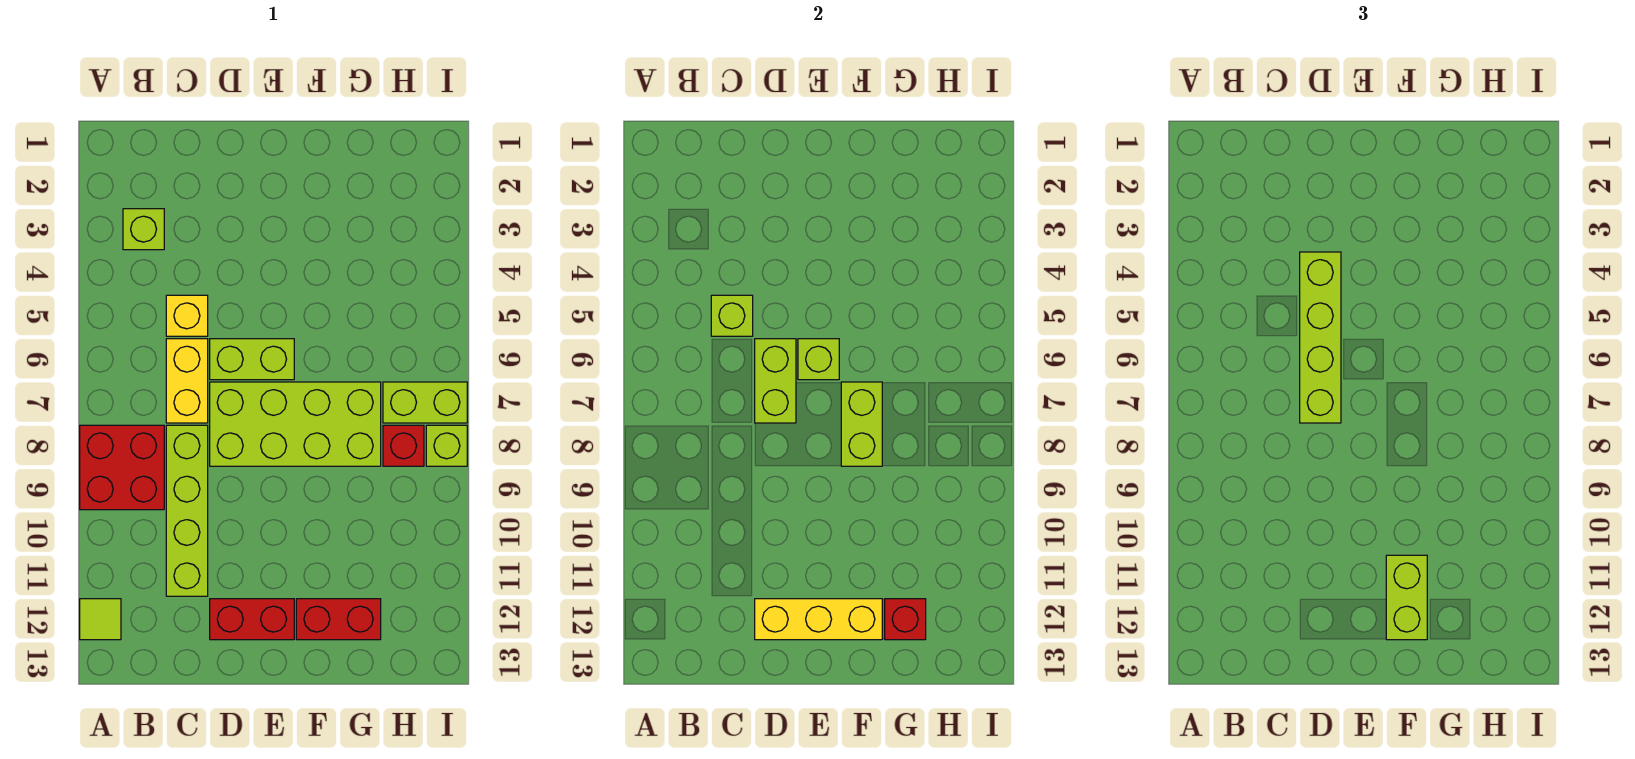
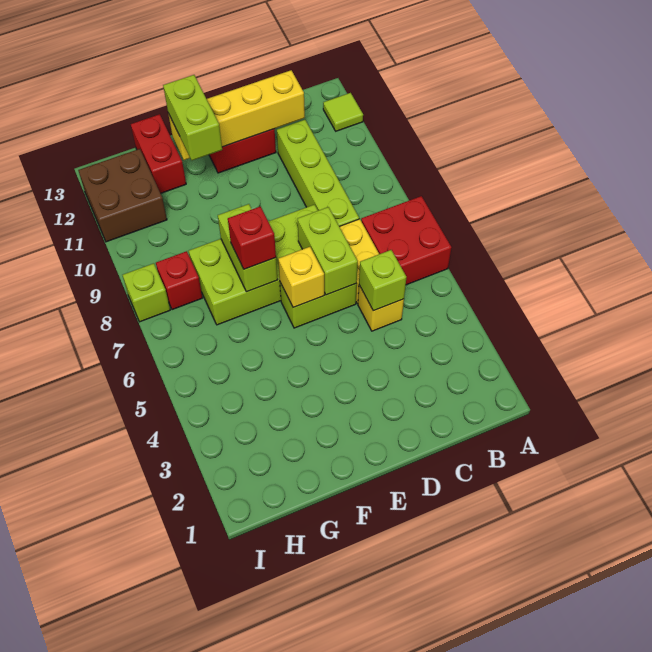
red brick A8:B9 level 1 -> red brick A6:B7 level 1
lime brick B3 level 1 -> none
lime brick D4:D7 level 3 -> none
yellow brick D12:F12 level 2 -> yellow brick C12:F12 level 2
lime brick E6 level 2 -> yellow brick E6 level 2
red brick F12:G12 level 1 -> red brick G12:G13 level 1
red brick G12 level 2 -> red brick F7 level 3
lime brick H7:I7 level 1 -> none
none -> brown brick H11:I12 level 1

